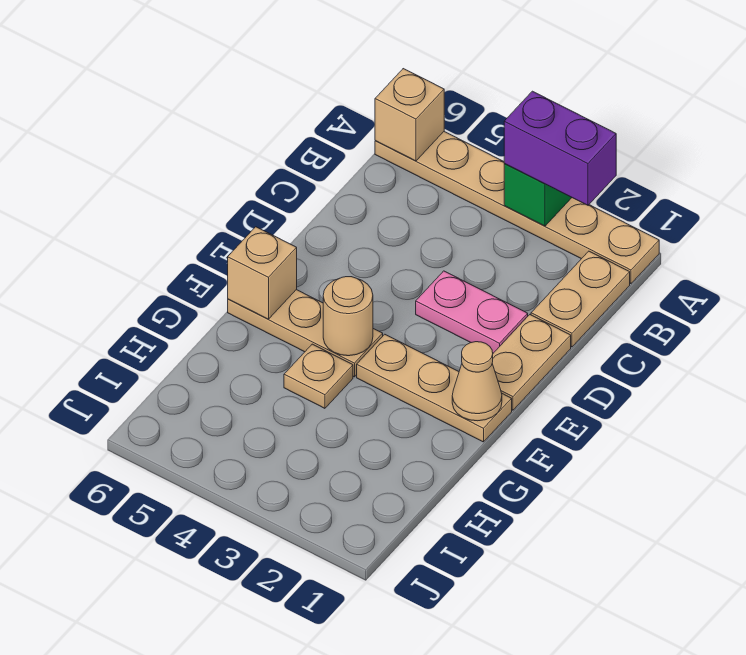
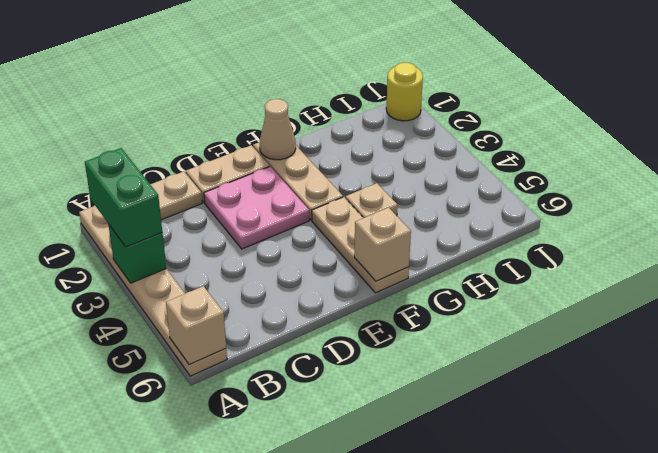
purple brick A2:A3 level 3 -> green brick A2:A3 level 3
pink plate D2:D3 level 1 -> pink plate D2:E3 level 1
tan round brick F4 level 2 -> none
none -> yellow round brick J1 level 1

